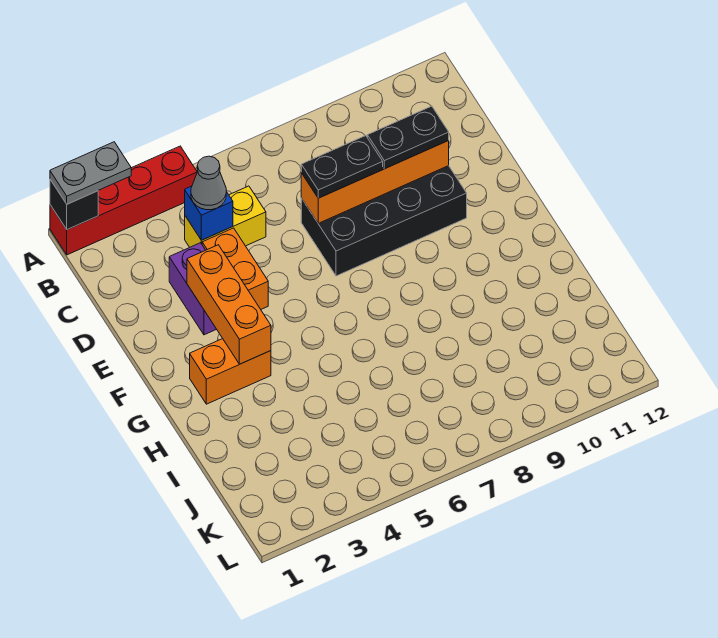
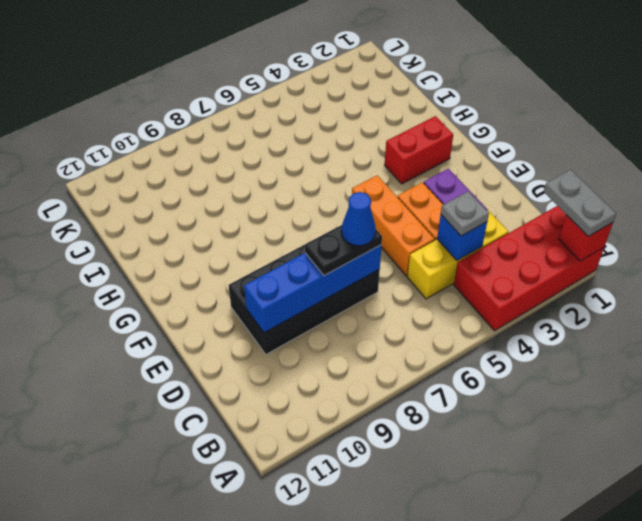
red brick A1:A4 level 1 -> red brick A1:B4 level 1
black brick A1 level 2 -> red brick A1 level 2
grey plate A1:A2 level 3 -> grey plate A1:B1 level 3
yellow brick C4:C5 level 1 -> yellow brick C3:C5 level 1
grey cone C4 level 3 -> grey plate C4 level 3
orange brick D7:D10 level 2 -> blue brick D7:D10 level 2
none -> blue cone D7 level 4
black plate D9:D10 level 3 -> none
orange brick E3:G3 level 2 -> orange brick D5:F5 level 1
orange brick G2:G3 level 1 -> red brick G2:G3 level 1

